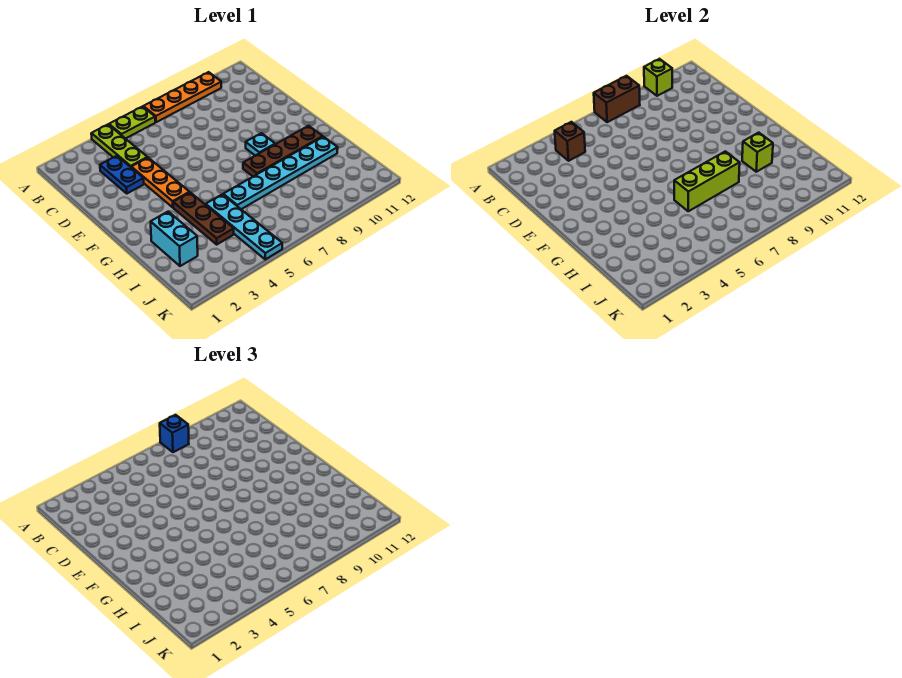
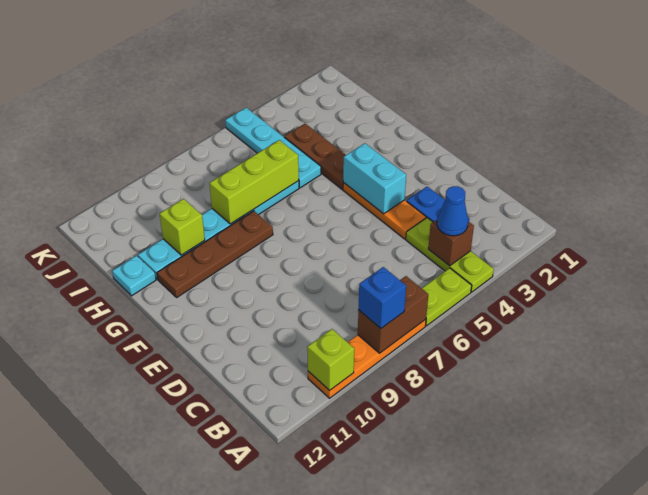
none -> blue cone B4 level 3
cyan plate F9 level 1 -> cyan plate H12 level 1
cyan brick H2:I2 level 1 -> cyan brick E4:F4 level 2

